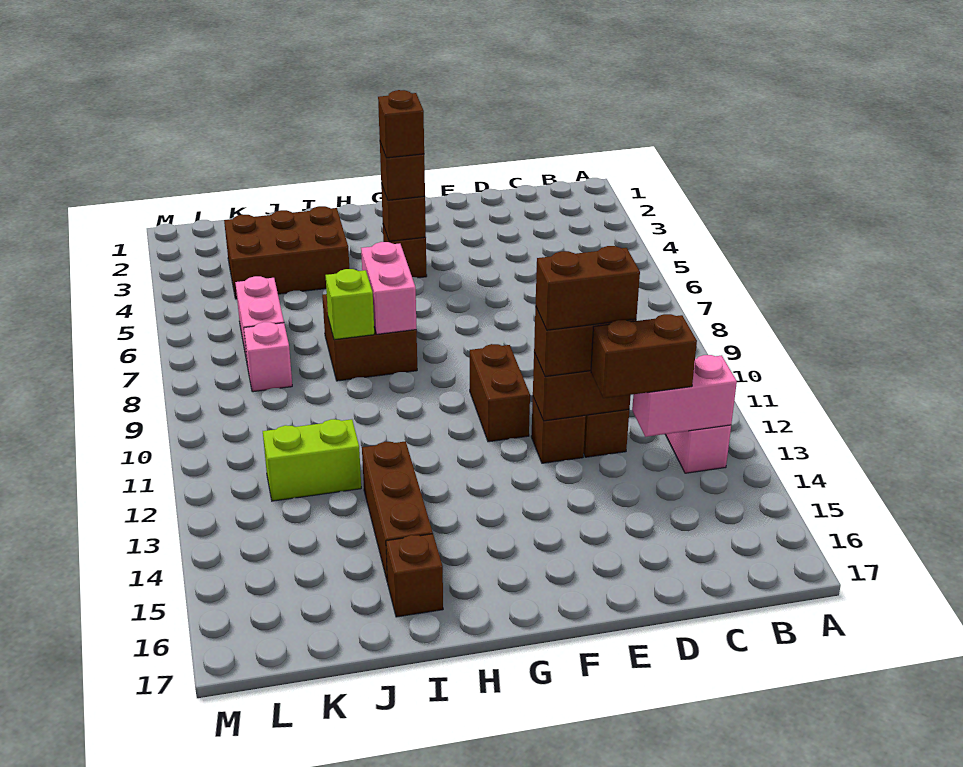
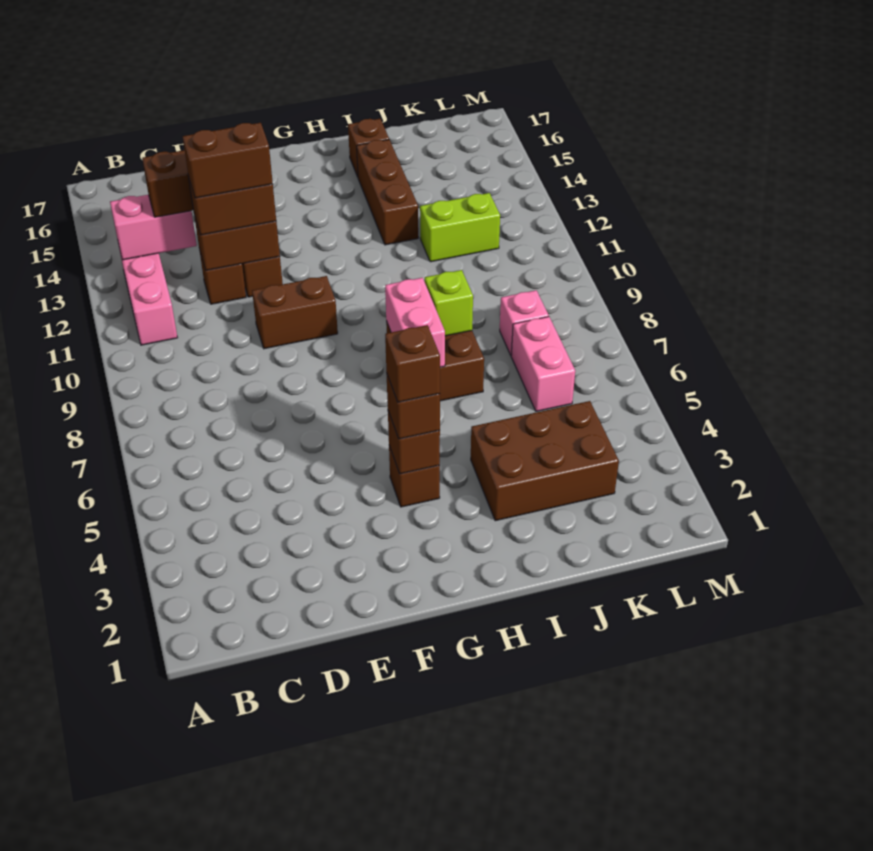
brown brick F10:F11 level 1 -> brown brick E10:F10 level 1

